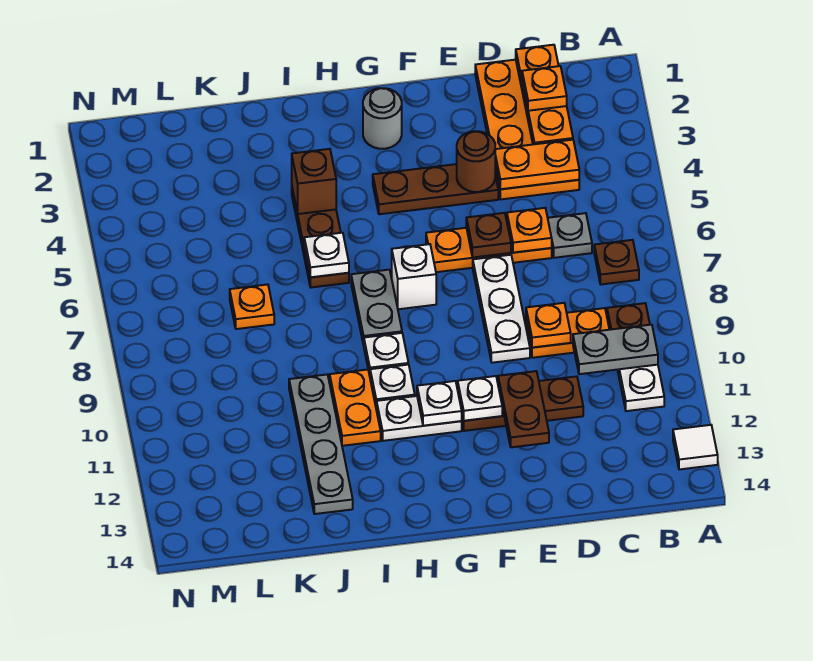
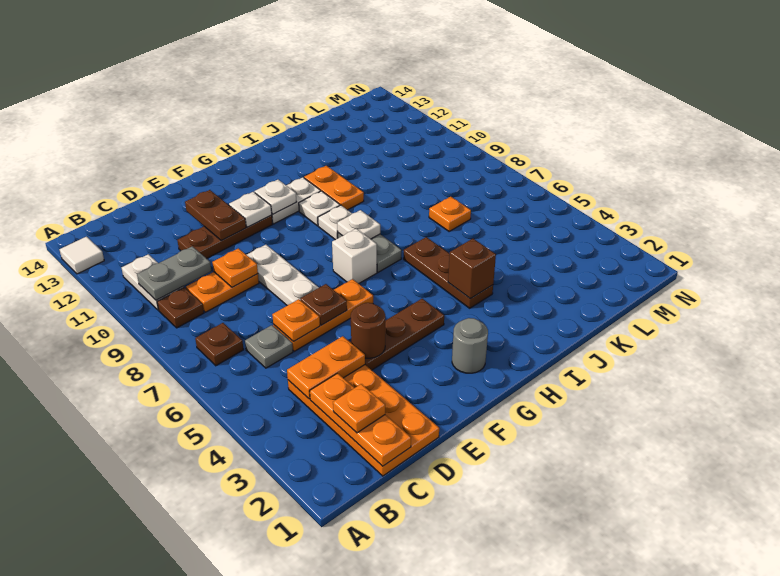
white plate I6 level 2 -> white plate H8 level 2
grey plate J10:J13 level 1 -> none

